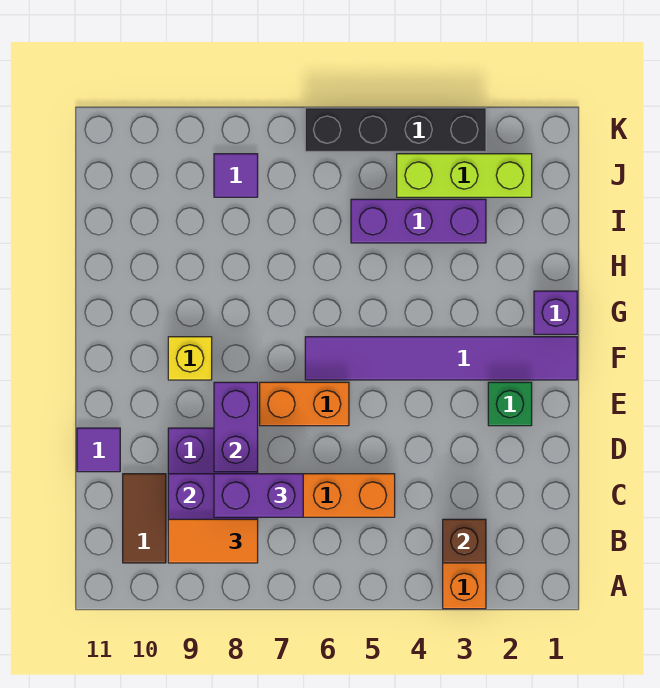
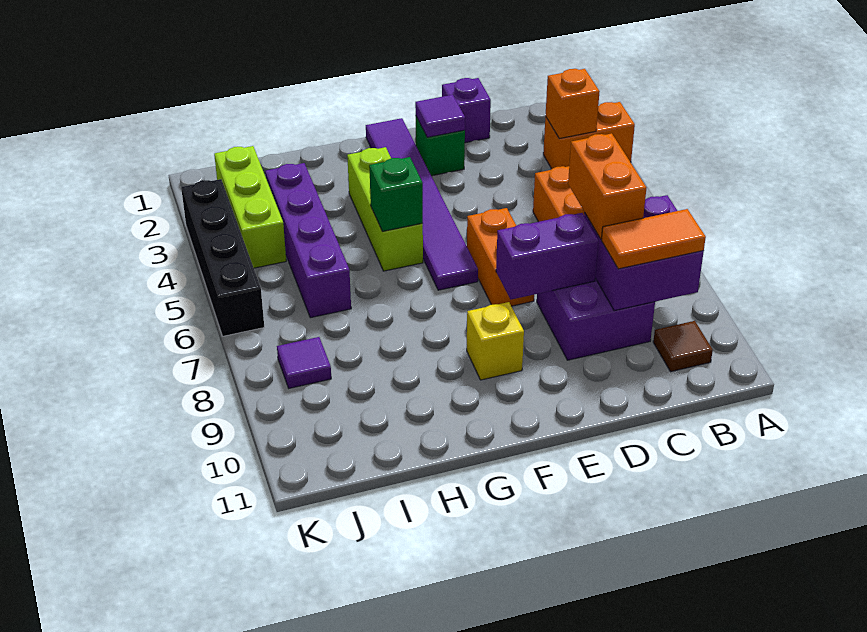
brown brick B3 level 2 -> orange brick B3 level 2
orange tile B8:B9 level 3 -> orange tile B9:C9 level 3
brown tile B10:C10 level 1 -> brown tile B10 level 1
purple brick C7:C8 level 3 -> orange brick C7:C8 level 3
purple tile D11 level 1 -> purple tile E2 level 2
purple brick G1 level 1 -> purple brick D1 level 1
none -> lime brick G3:G5 level 1
none -> green brick G5 level 2
purple brick I3:I5 level 1 -> purple brick I3:I6 level 1

